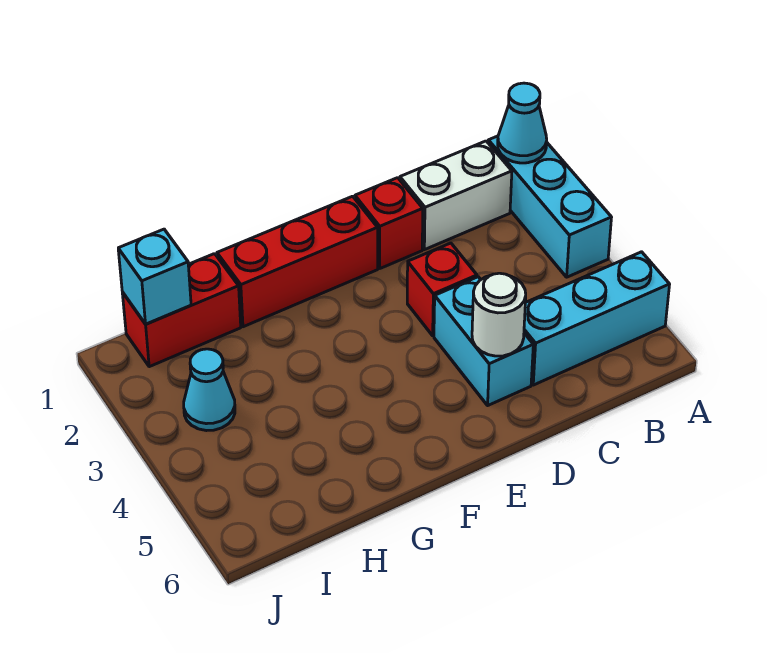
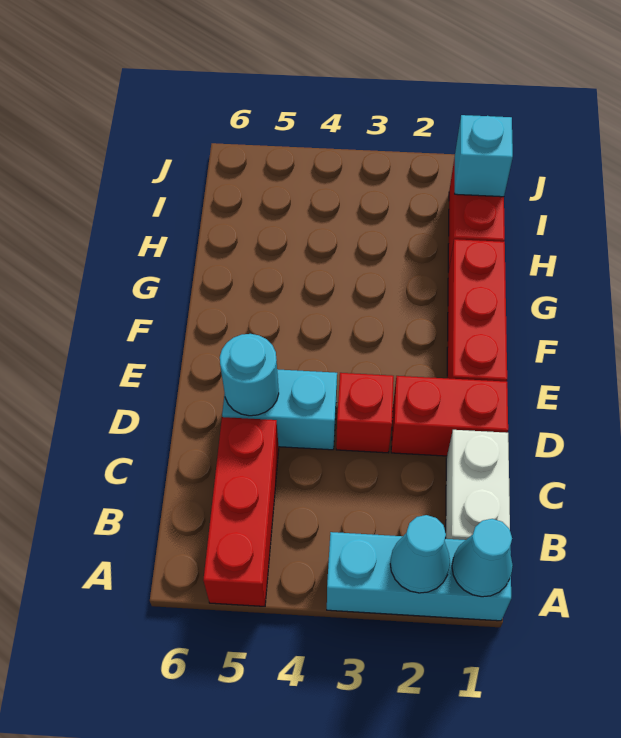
cyan brick A5:C5 level 1 -> red brick A5:C5 level 1
red brick D1 level 1 -> red brick D1:D2 level 1
white round brick D5 level 2 -> cyan round brick D5 level 2
cyan cone I3 level 1 -> cyan cone A2 level 2

